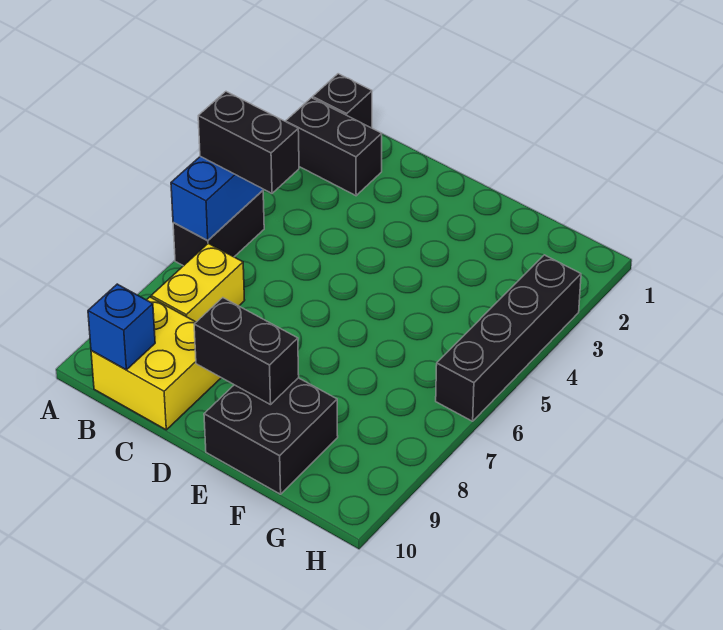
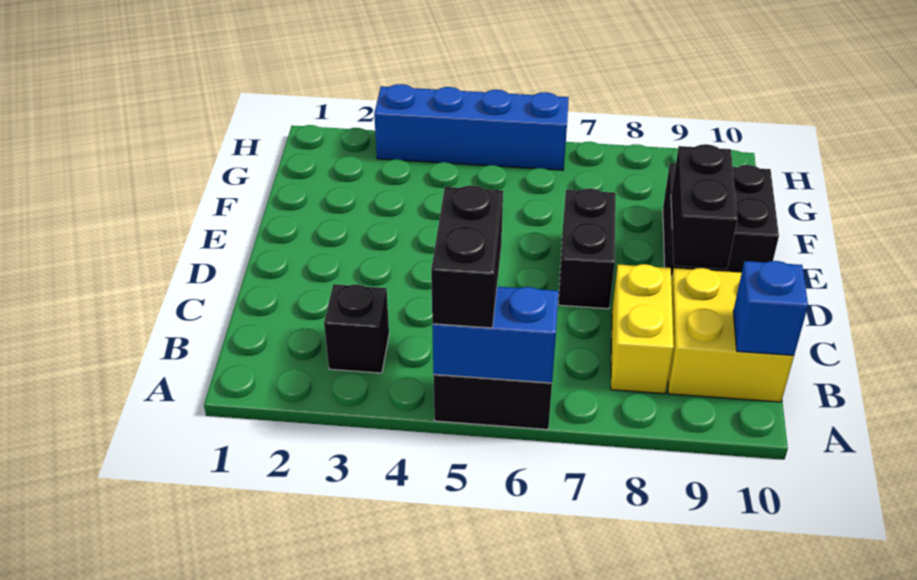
black brick A1 level 1 -> black brick B3 level 1
black brick A2:B2 level 1 -> black brick D7:E7 level 1
yellow brick B7:B8 level 1 -> yellow brick B8:C8 level 1
black brick H3:H6 level 1 -> blue brick H3:H6 level 1

